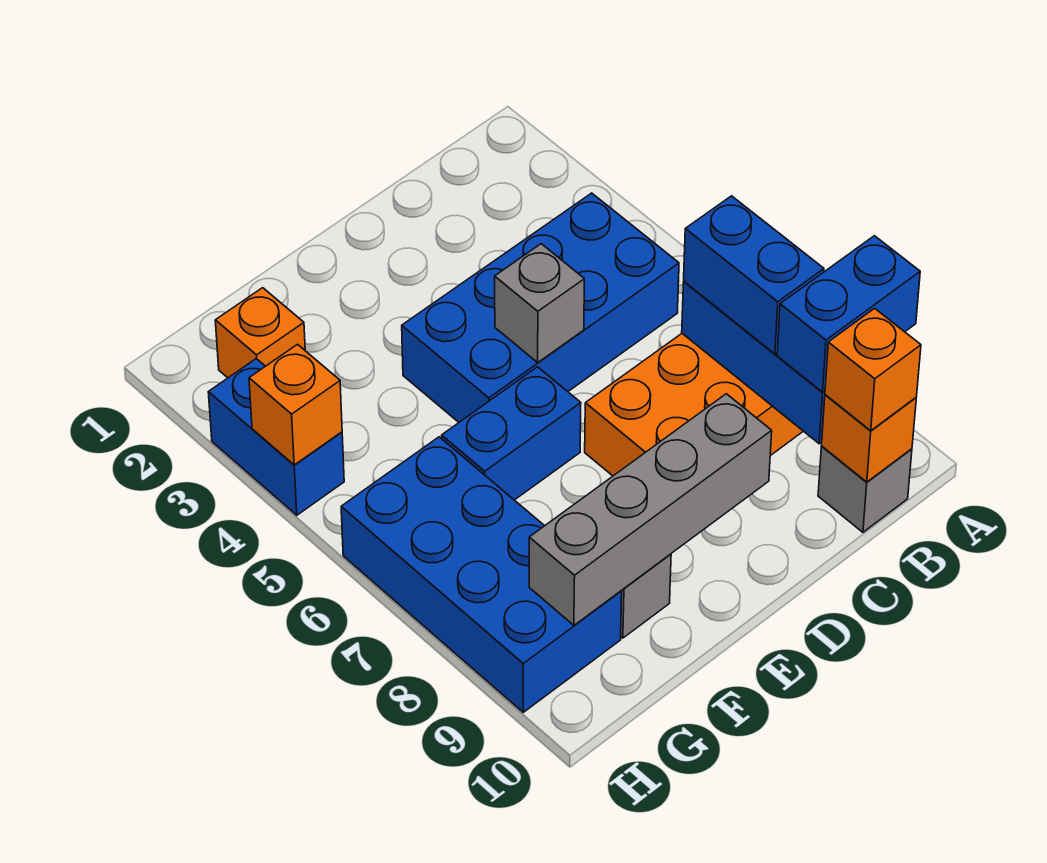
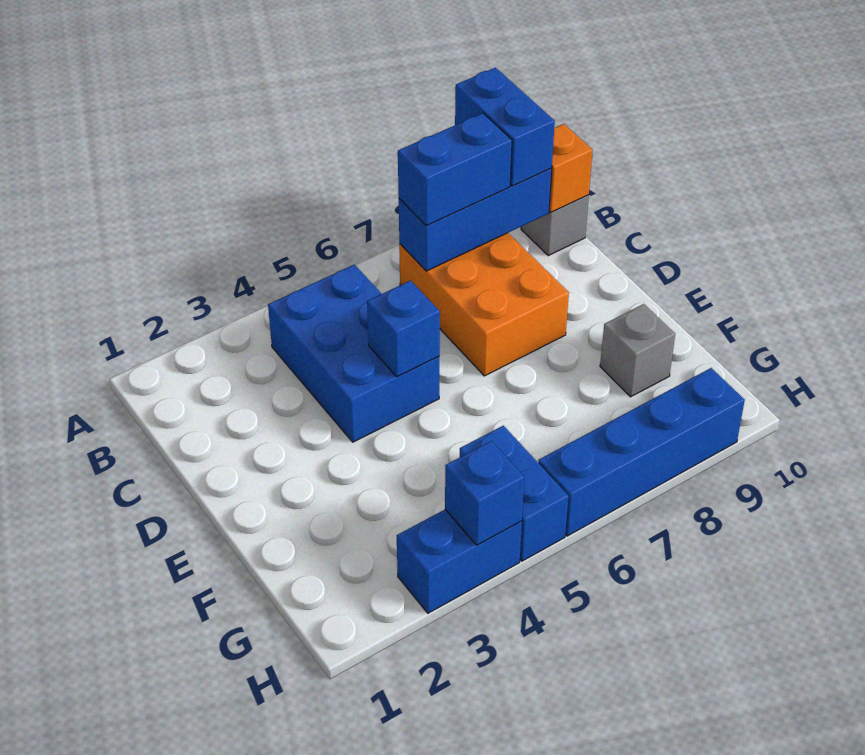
blue brick B4:E5 level 1 -> blue brick B4:D5 level 1
orange brick B10 level 3 -> none
grey brick D5 level 2 -> blue brick D5 level 2
grey brick D9:G9 level 2 -> none
blue brick E6:F6 level 1 -> blue brick G5:H5 level 1
orange brick G2 level 1 -> none
blue brick G6:H9 level 1 -> blue brick H6:H9 level 1
orange brick H4 level 2 -> blue brick H4 level 2

